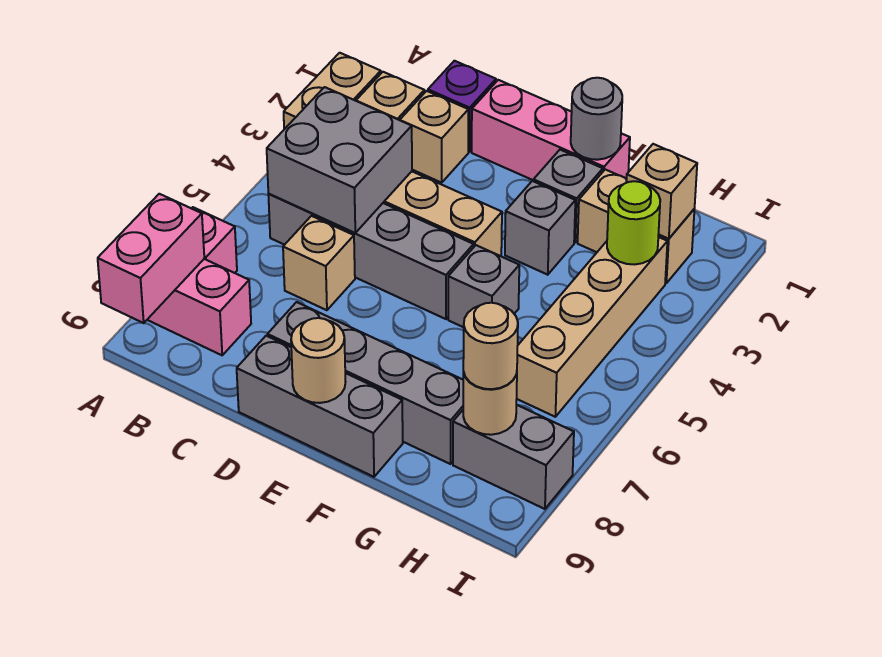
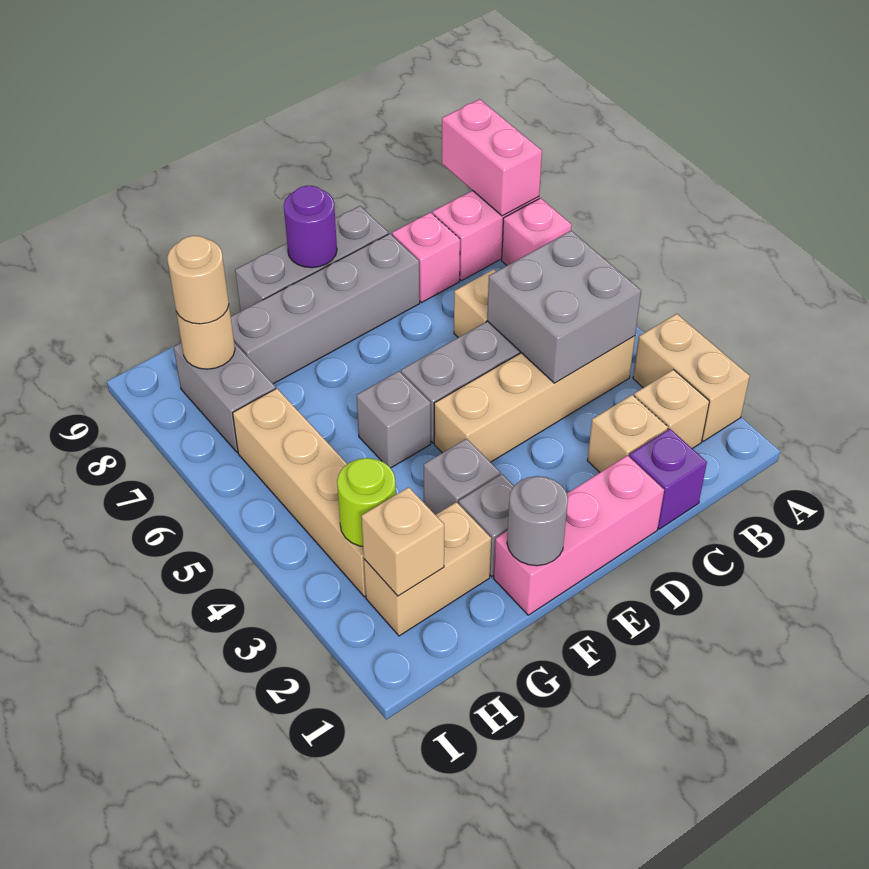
none -> pink brick C8 level 1
tan round brick E9 level 2 -> purple round brick E9 level 2
grey brick H8:I8 level 1 -> grey brick H7:H8 level 1

